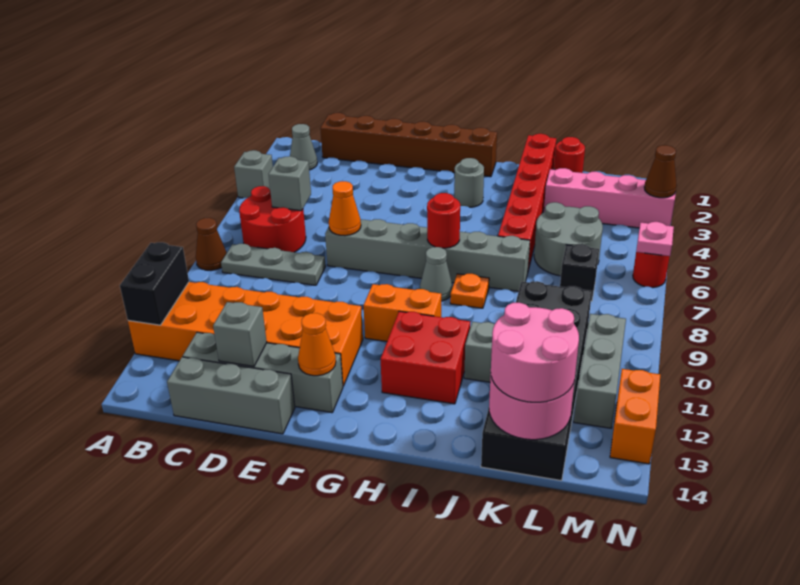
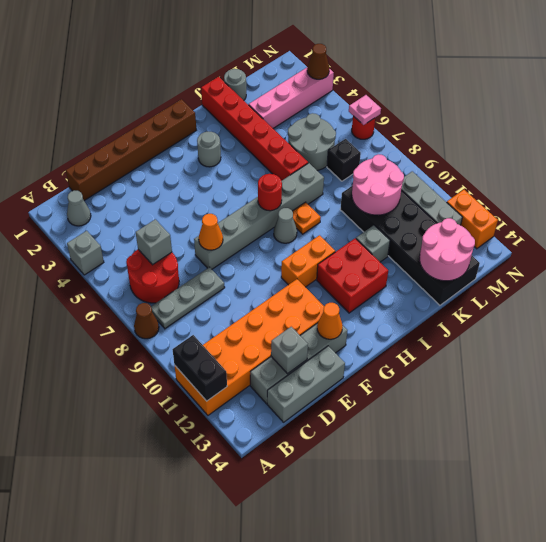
red round brick K1 level 1 -> grey round brick K1 level 1
pink round brick K13:L14 level 3 -> pink round brick K9:L10 level 2

